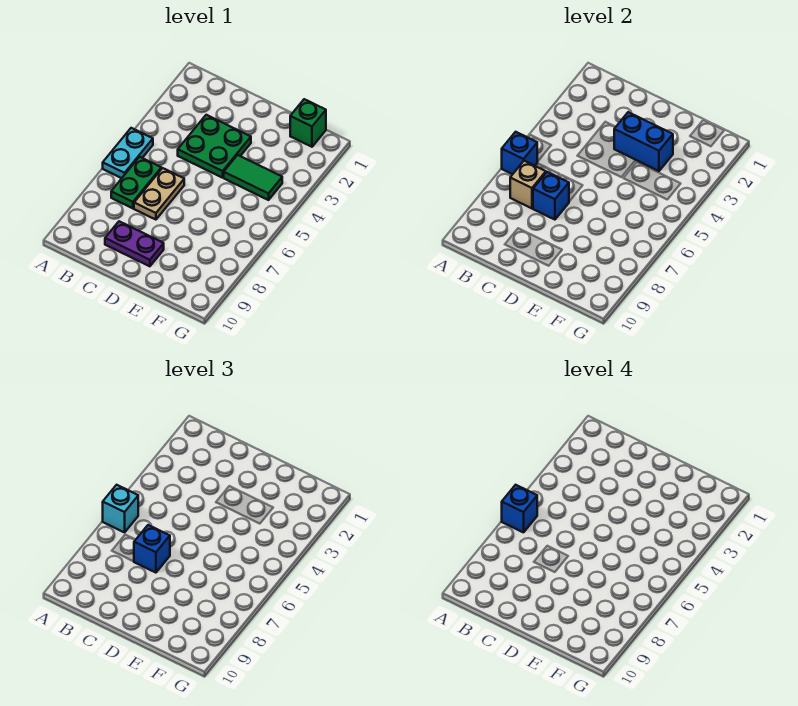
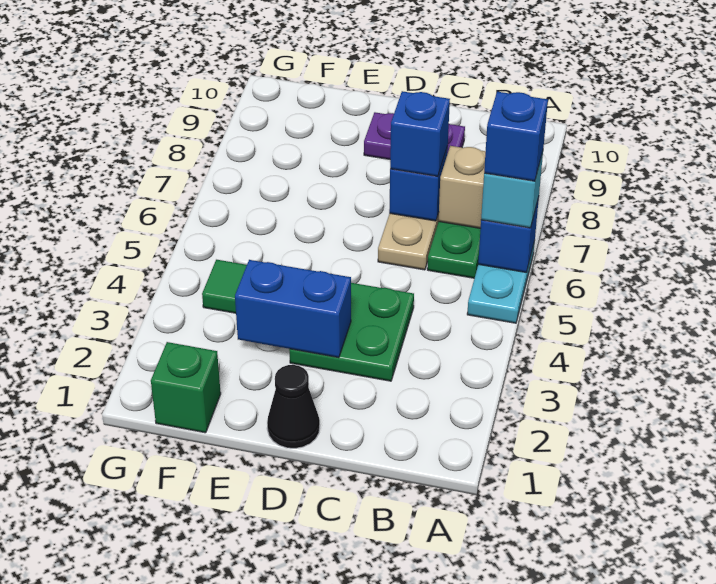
none -> black cone D1 level 1

